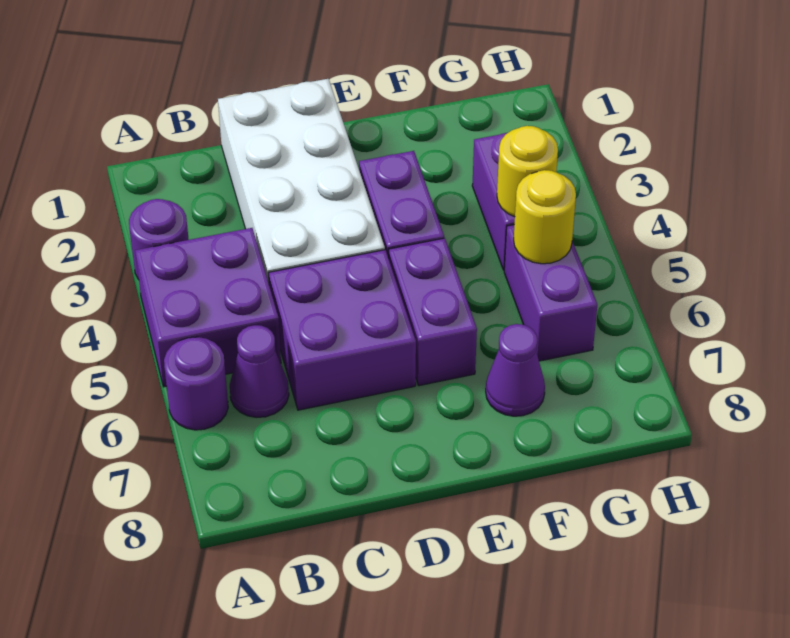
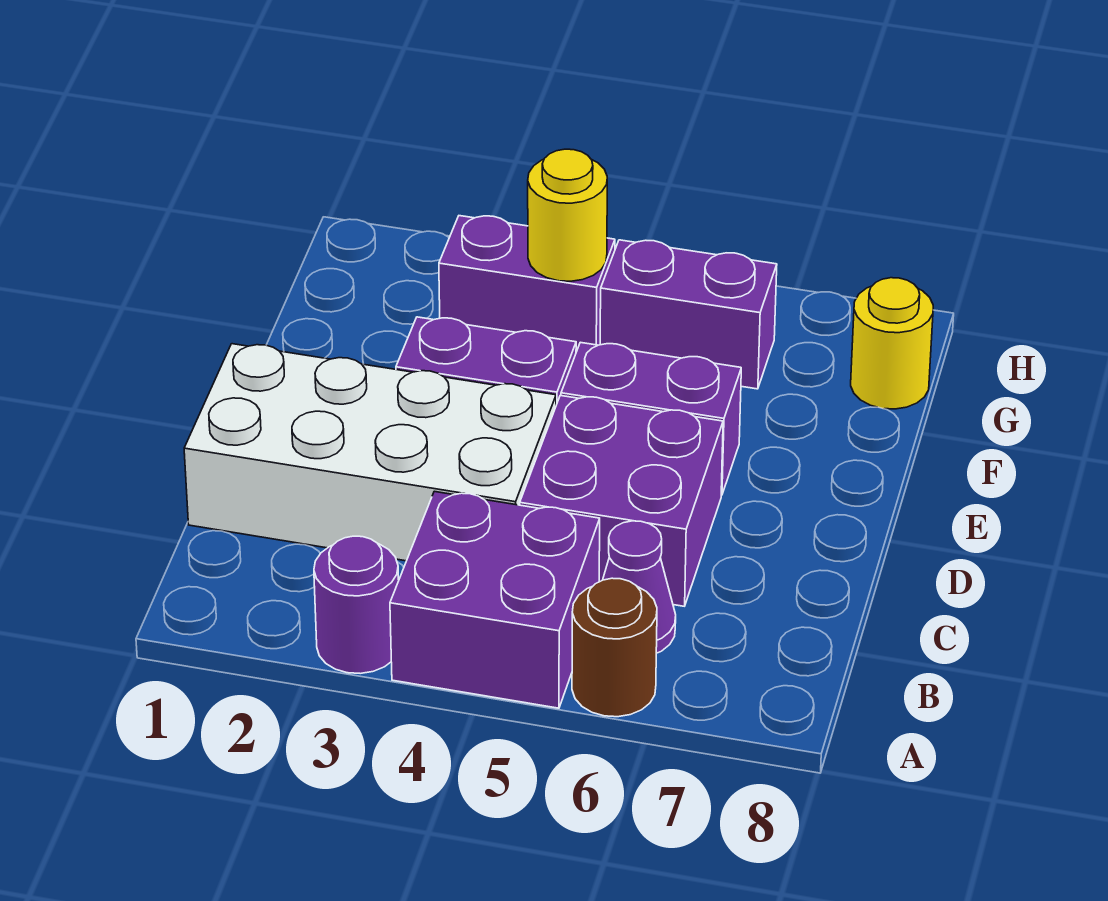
purple round brick A6 level 1 -> brown round brick A6 level 1
purple cone F7 level 1 -> none
yellow round brick G5 level 2 -> yellow round brick G8 level 1

